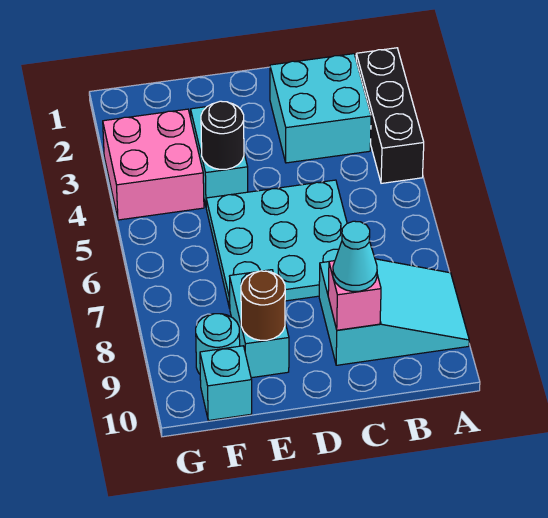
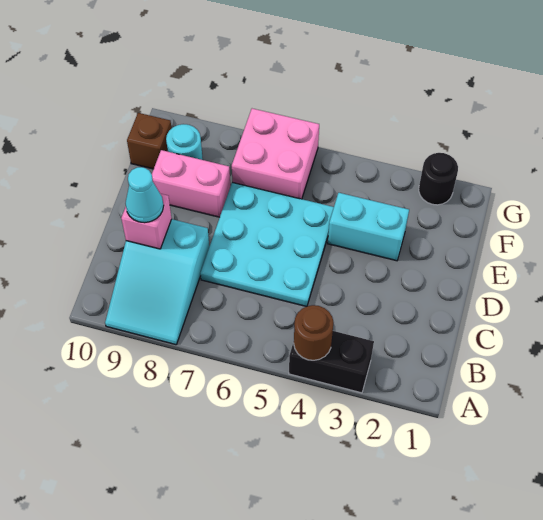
black brick A2:A4 level 1 -> black brick A3:A4 level 1
cyan brick B2:C3 level 1 -> none
black round brick E4 level 2 -> black round brick G2 level 1
cyan brick E8:E9 level 1 -> pink brick E8:E9 level 1
brown round brick E9 level 2 -> brown round brick A4 level 2
pink brick F3:G4 level 1 -> pink brick F6:G7 level 1
cyan brick F10 level 1 -> brown brick F10 level 1

